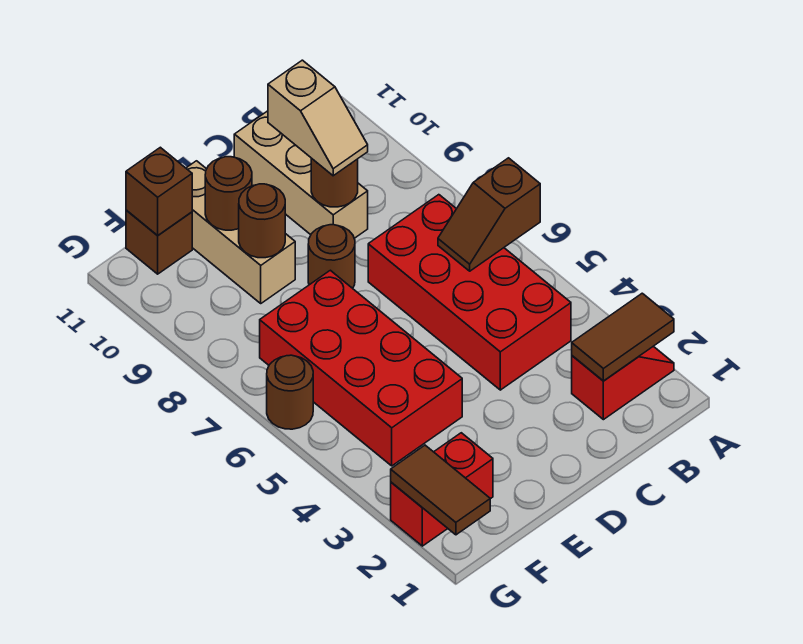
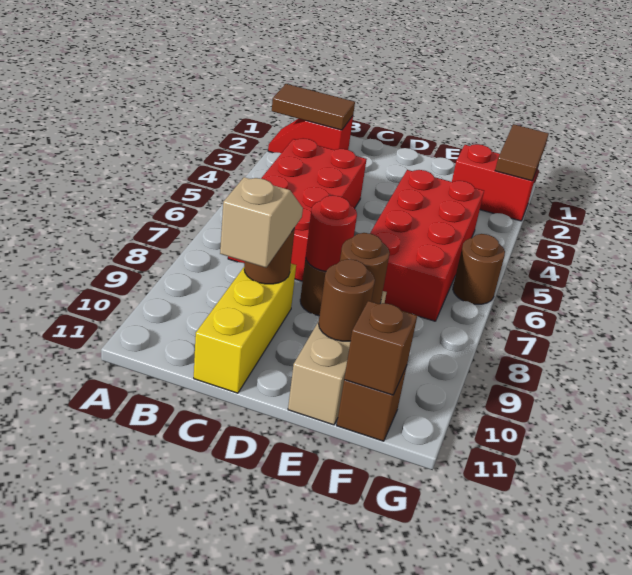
brown slope A6:B6 level 2 top A -> none
tan brick C9:C11 level 1 -> yellow brick C9:C11 level 1
none -> red round brick D8 level 2

